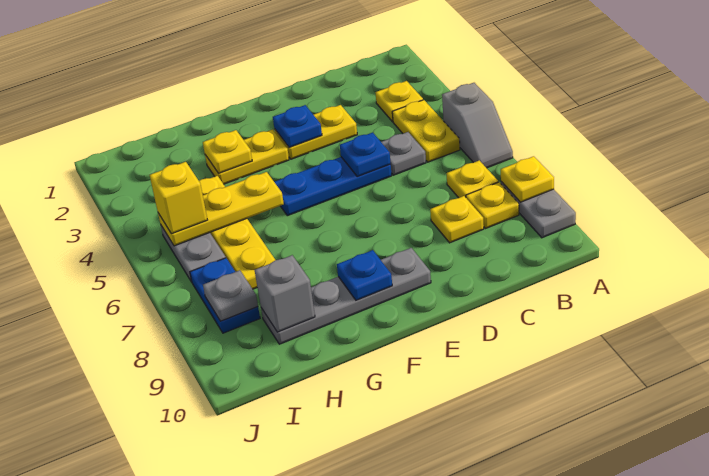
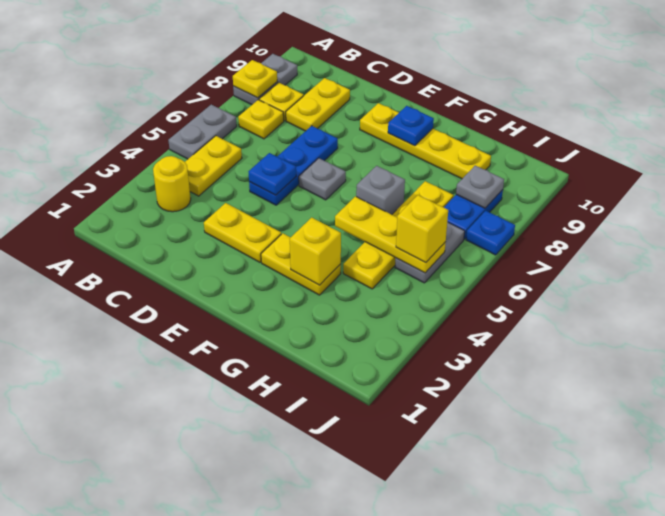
grey slope A5:A6 level 1 top 5 -> grey plate A5:A6 level 1
yellow plate B3 level 1 -> yellow round brick B3 level 1
grey plate C5 level 1 -> grey plate E6 level 1
yellow plate C8 level 1 -> yellow plate C8:C9 level 1
blue plate D5:F5 level 1 -> blue plate D5:D7 level 1
blue plate E3 level 2 -> blue plate J7 level 1
grey plate E9:H9 level 1 -> yellow plate E9:H9 level 1
yellow plate G3 level 2 -> yellow brick G3 level 2
grey brick H9 level 2 -> grey brick G6 level 1

